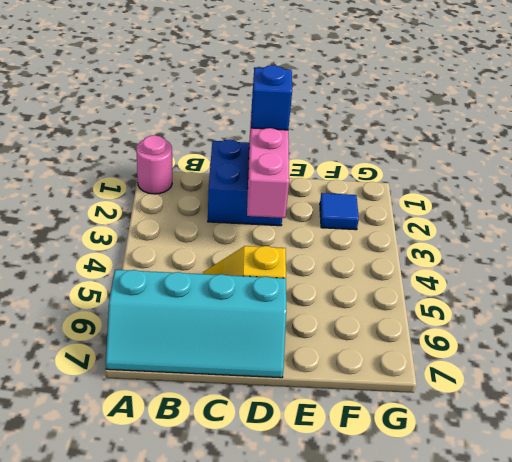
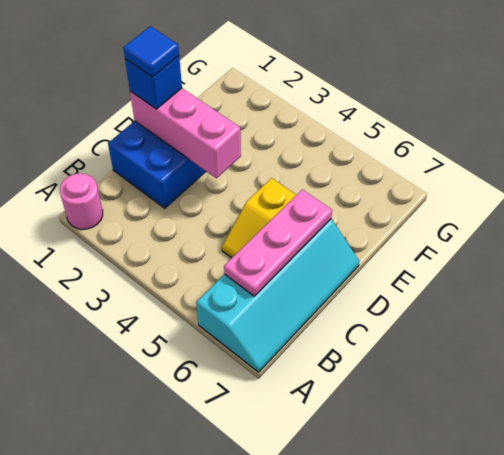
none -> pink plate B6:D6 level 2
blue tile F2 level 1 -> blue tile D1 level 4

